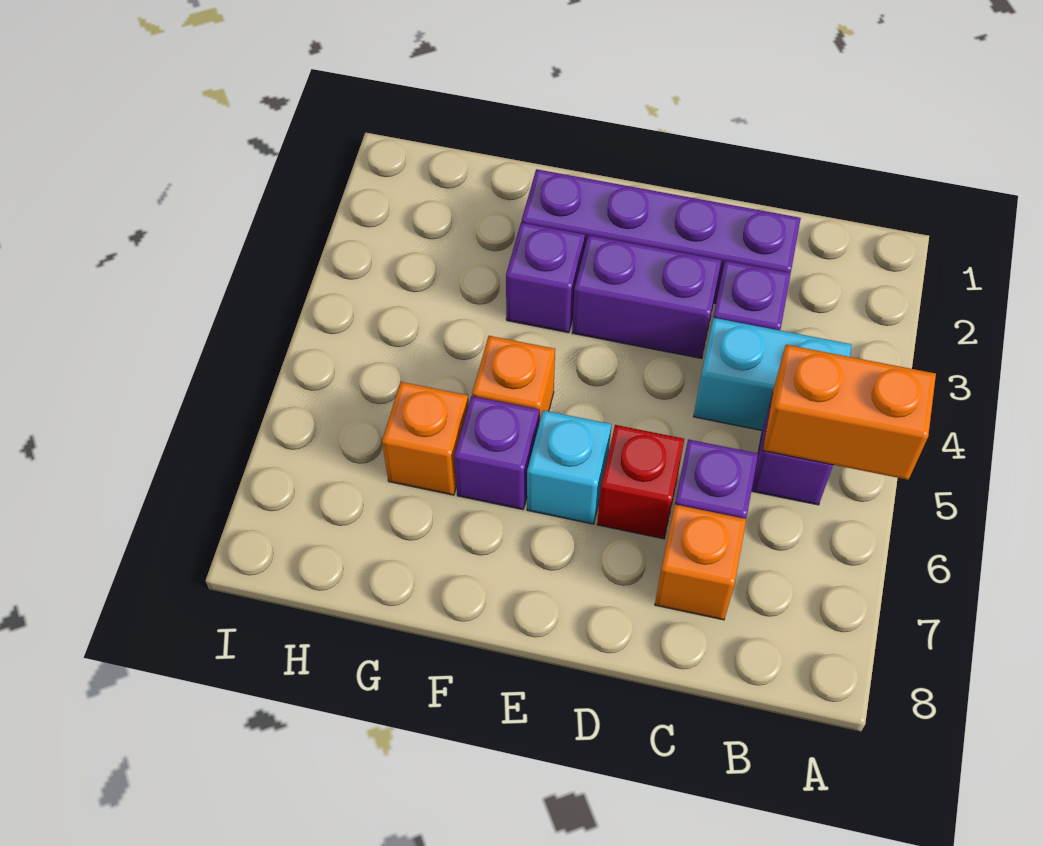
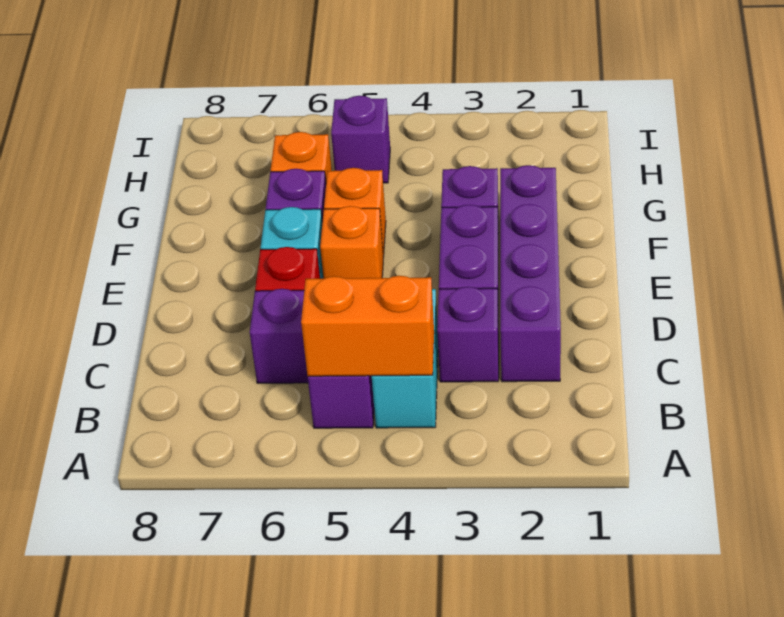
orange brick A5:B5 level 2 -> orange brick B4:B5 level 2
orange brick C7 level 1 -> orange brick E5 level 1
none -> purple brick H5 level 1

